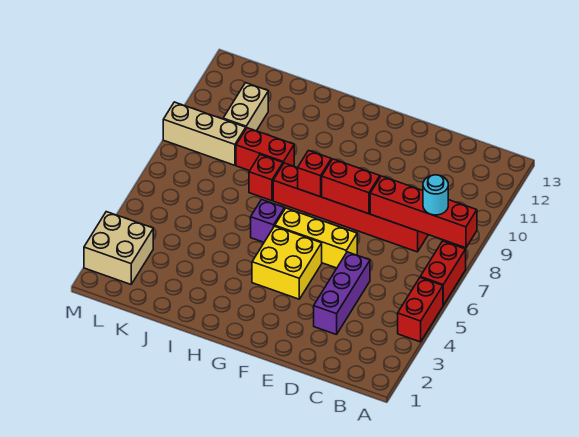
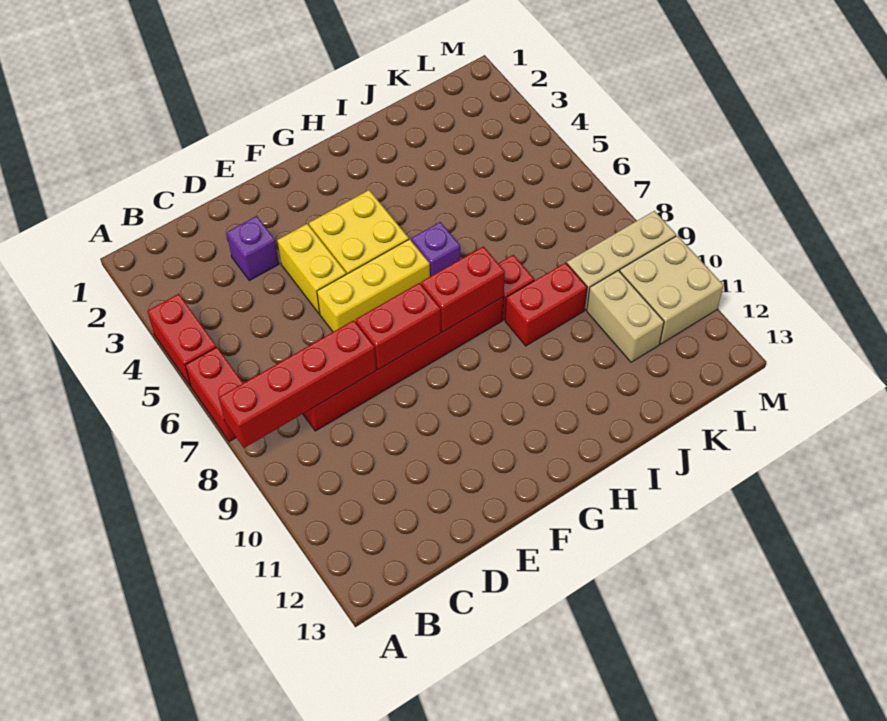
cyan round brick B8 level 3 -> none
purple brick D3:D5 level 1 -> purple brick D3 level 1
none -> yellow brick E4:E5 level 1
red brick G8 level 2 -> red brick G8:H8 level 2
tan brick L2:M3 level 1 -> tan brick L10:M11 level 1

